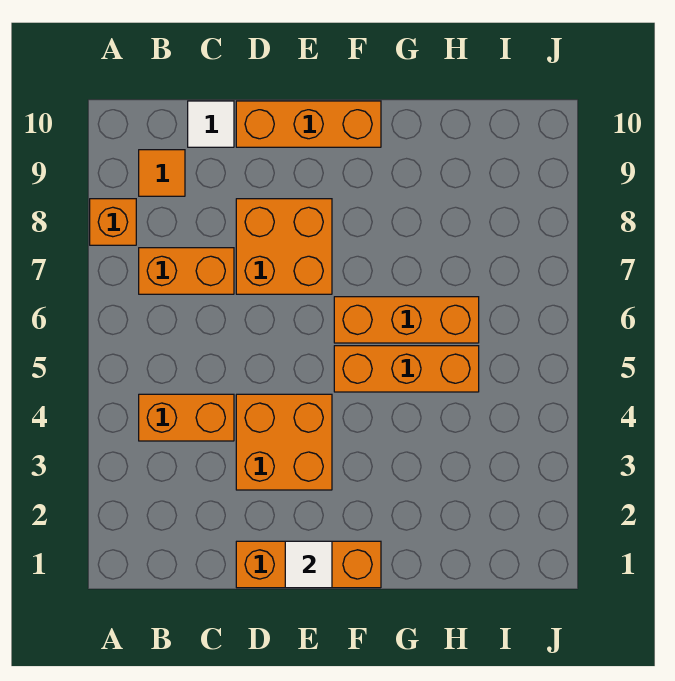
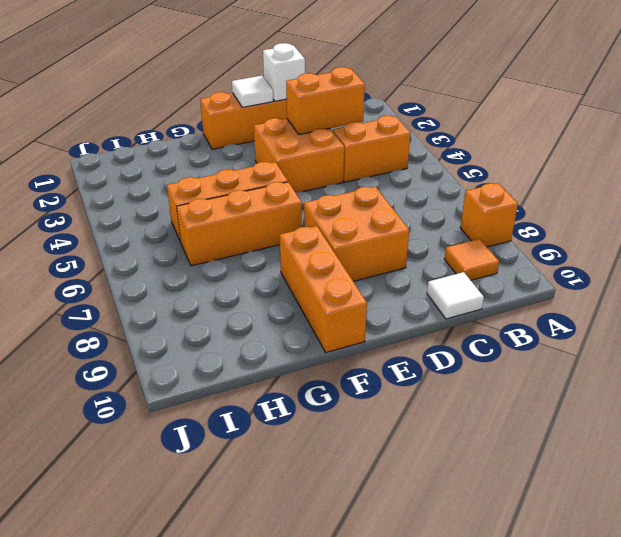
orange brick B7:C7 level 1 -> orange brick C3:D3 level 2
none -> white brick D1 level 2
orange brick D10:F10 level 1 -> orange brick F8:F10 level 1

